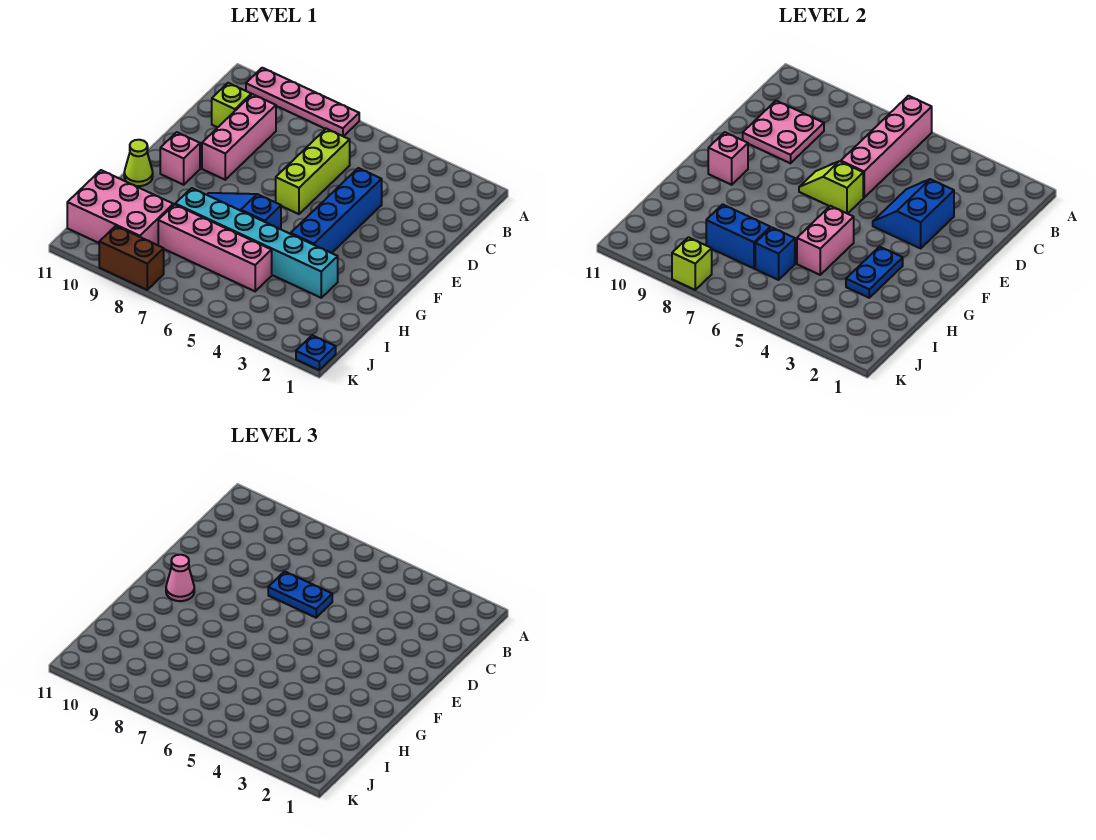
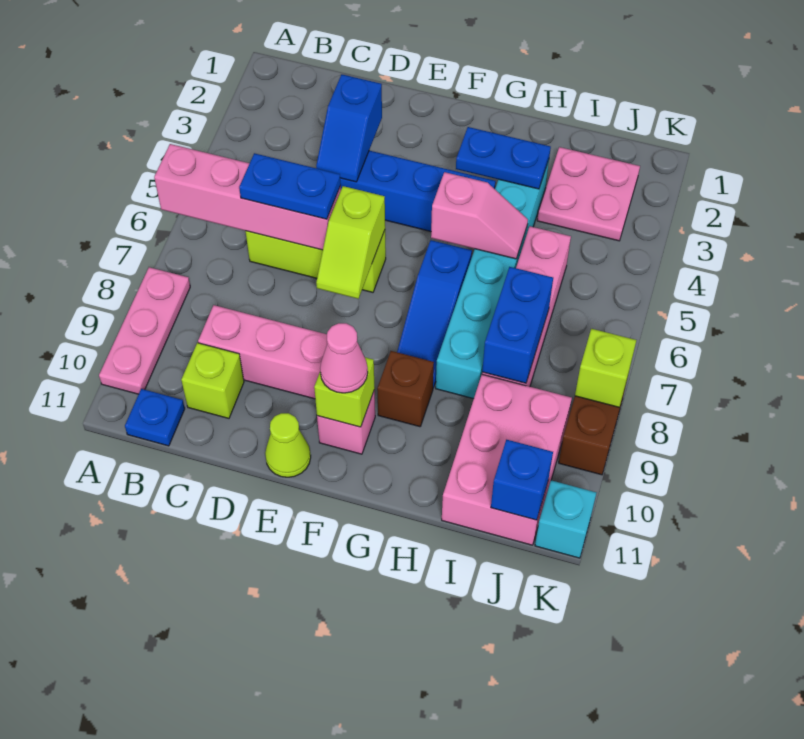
pink plate A7:A10 level 1 -> pink plate A8:A10 level 1
pink plate C9:D10 level 2 -> pink plate I2:J3 level 1
blue slope D3:E4 level 2 top 3 -> blue slope D3:D4 level 2 top 3
blue plate D6:D7 level 3 -> blue plate C6:D6 level 3
pink brick F10 level 2 -> lime brick F10 level 2
pink brick G5:H5 level 2 -> pink slope G5:H5 level 2 top G
none -> brown brick G9 level 1
lime cone G11 level 1 -> lime cone E11 level 1
blue brick I6 level 2 -> blue brick J11 level 2
blue plate K1 level 1 -> blue plate B11 level 1
none -> cyan brick K11 level 1

